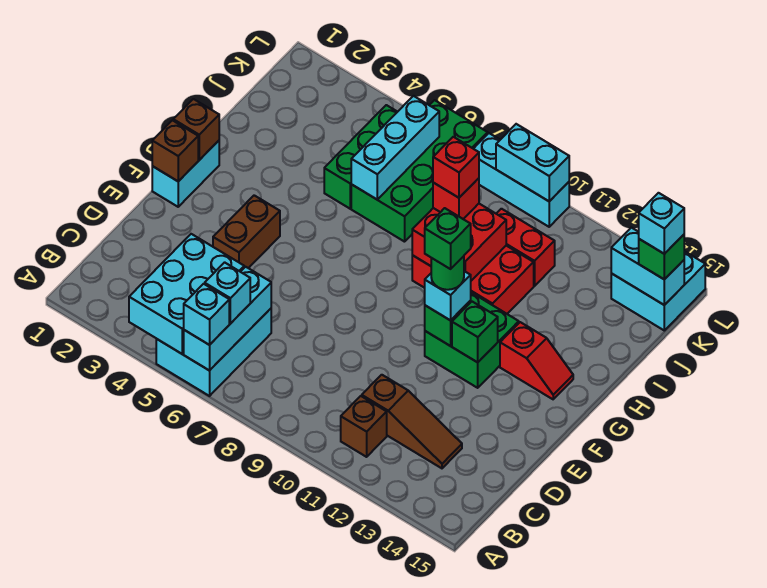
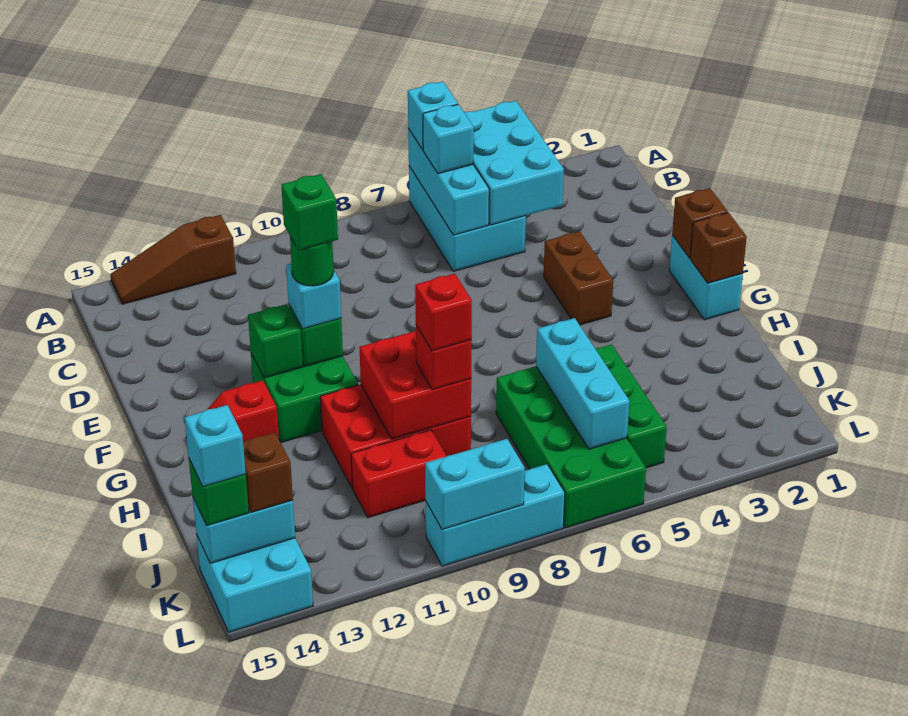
brown brick B11 level 1 -> brown brick K14 level 3
brown slope C11:C13 level 1 top 11 -> brown slope A12:A14 level 1 top 12

